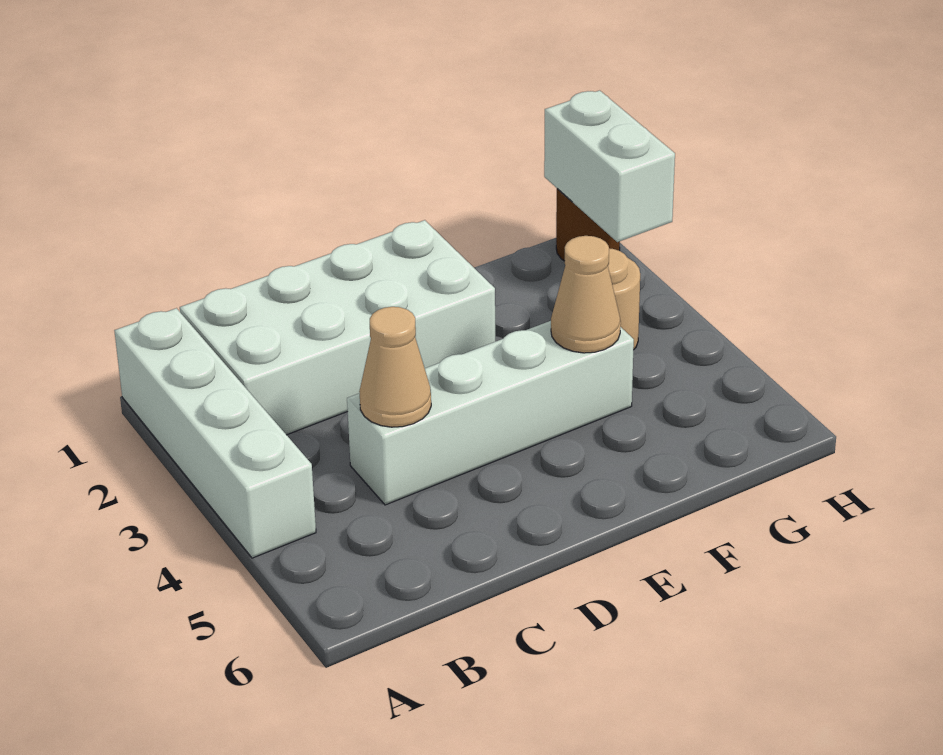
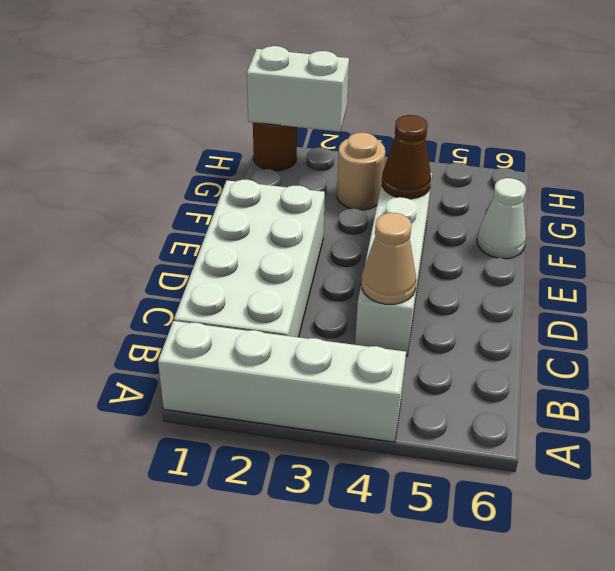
tan cone F4 level 2 -> brown cone F4 level 2
none -> white cone F6 level 1

